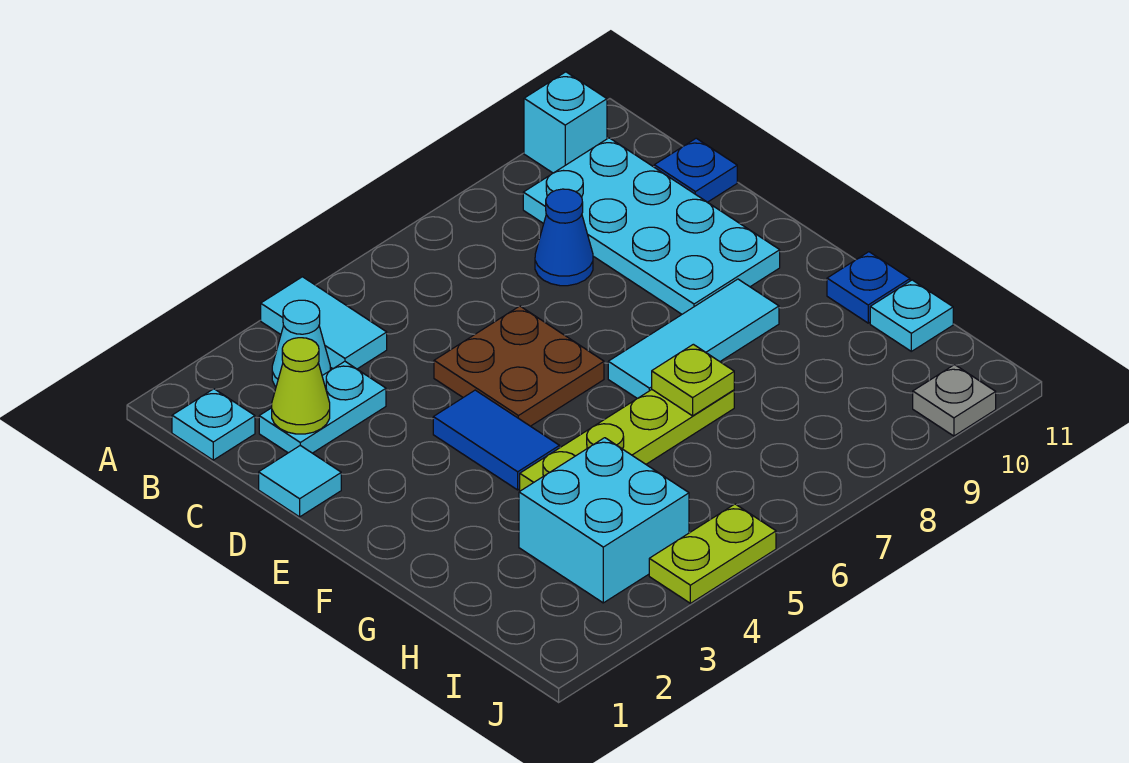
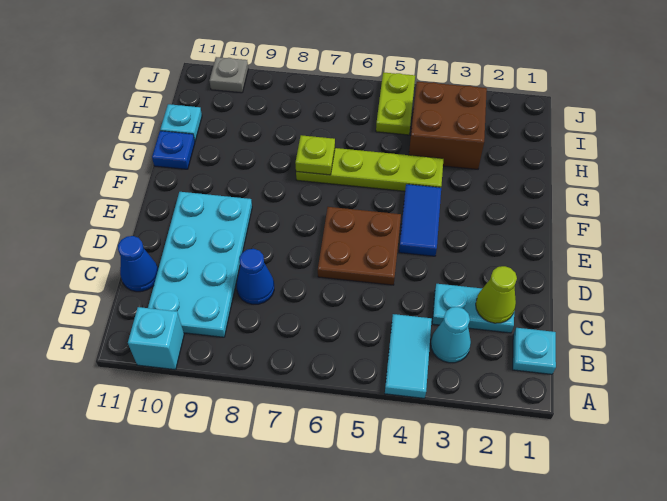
blue plate C11 level 1 -> blue cone C11 level 1
cyan tile D1 level 1 -> none
cyan tile F7:F9 level 1 -> none
cyan brick H3:I4 level 1 -> brown brick H3:I4 level 1
lime plate J4:J5 level 1 -> lime plate I5:J5 level 1

